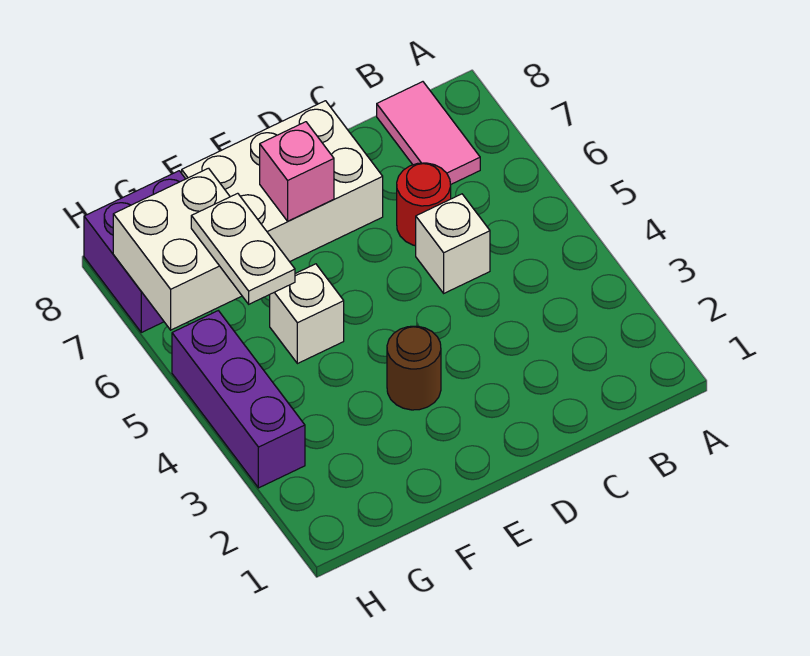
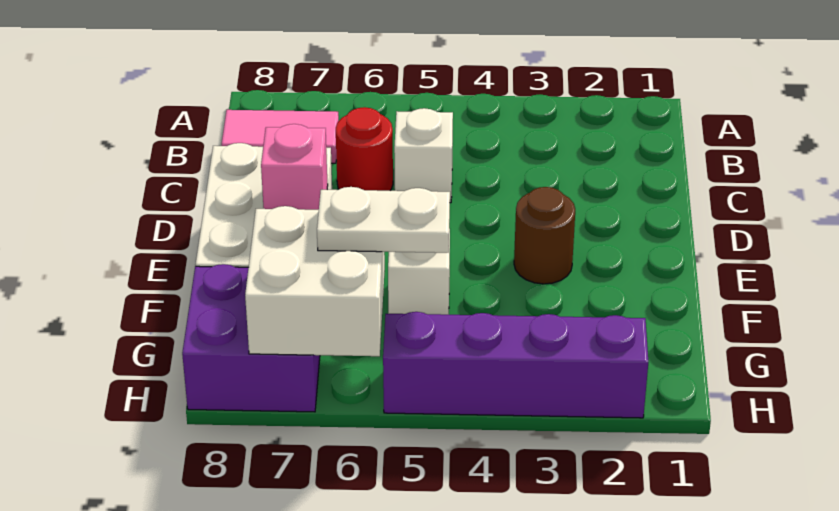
purple brick H3:H5 level 1 -> purple brick H2:H5 level 1

